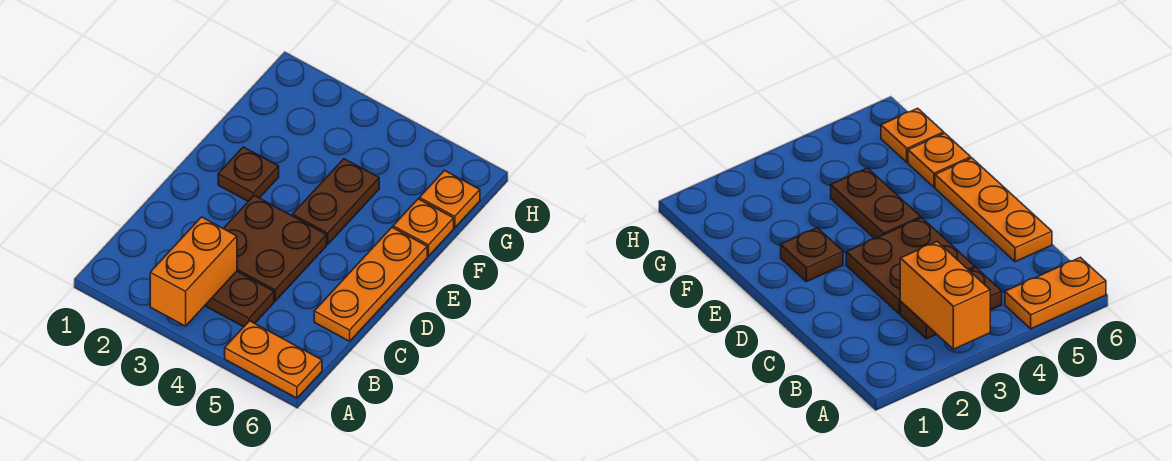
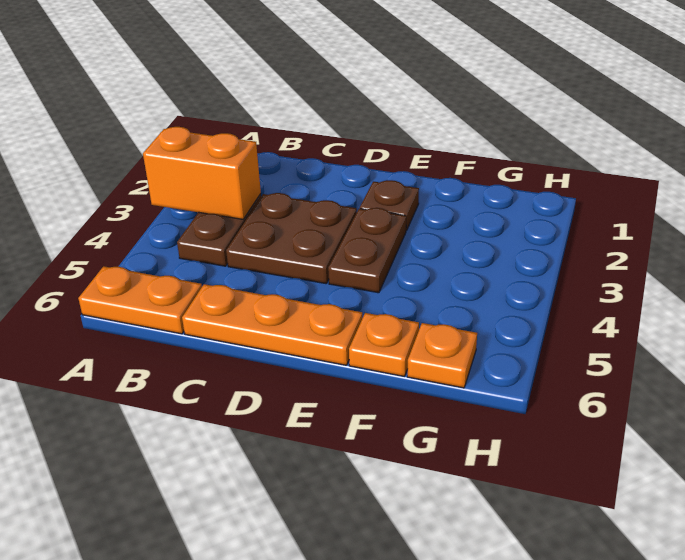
orange plate A5:A6 level 1 -> orange plate A6:B6 level 1
brown plate E4:F4 level 1 -> brown plate E3:E4 level 1

